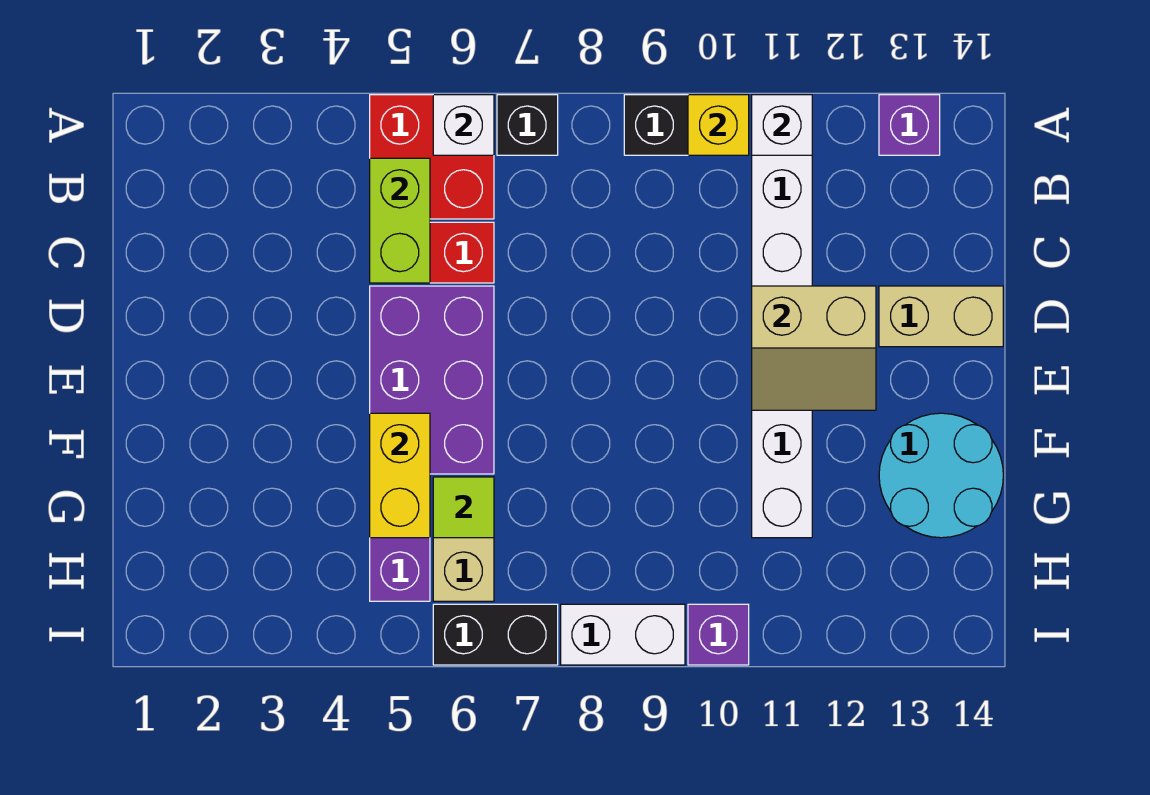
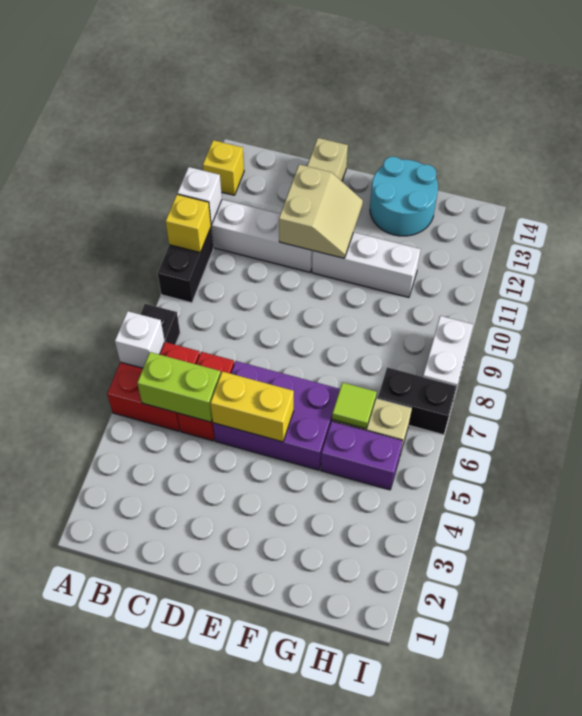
purple brick A13 level 1 -> yellow brick A13 level 1
yellow brick F5:G5 level 2 -> yellow brick D5:E5 level 2
black brick I6:I7 level 1 -> black brick H7:I7 level 1
purple brick I10 level 1 -> none

